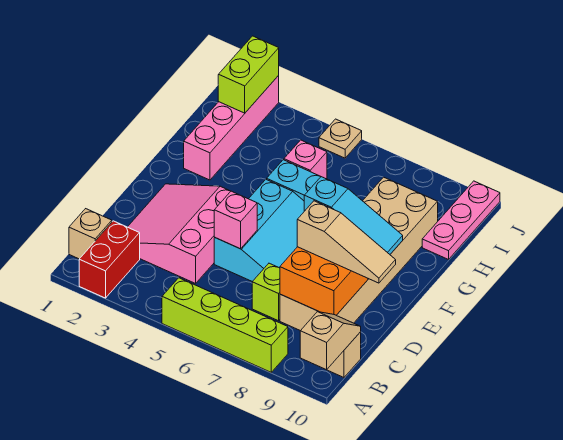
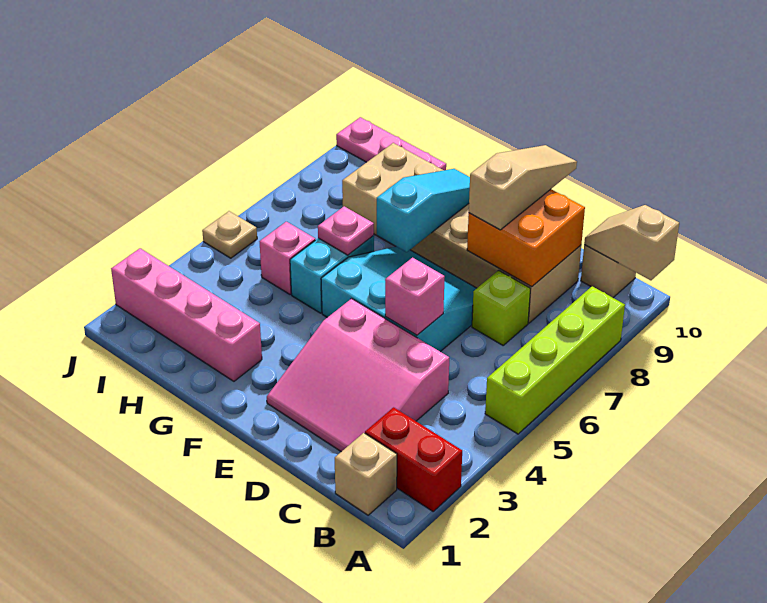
none -> pink plate G6 level 2
lime brick I2:J2 level 2 -> none

